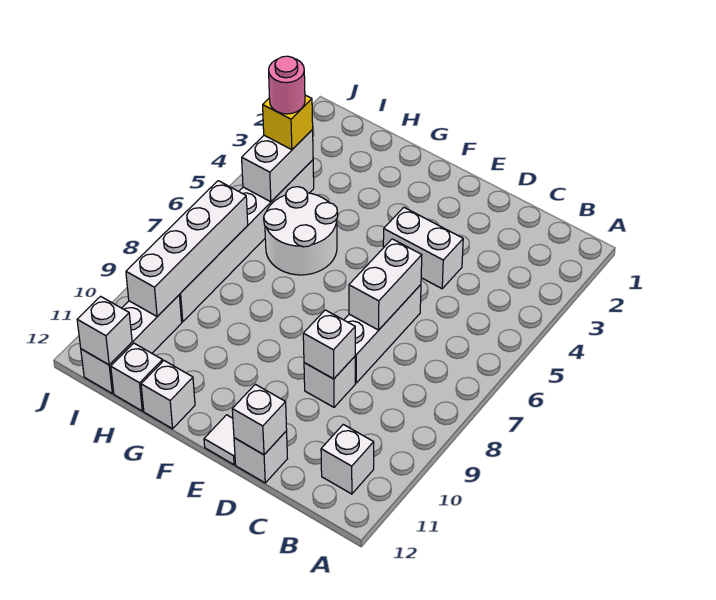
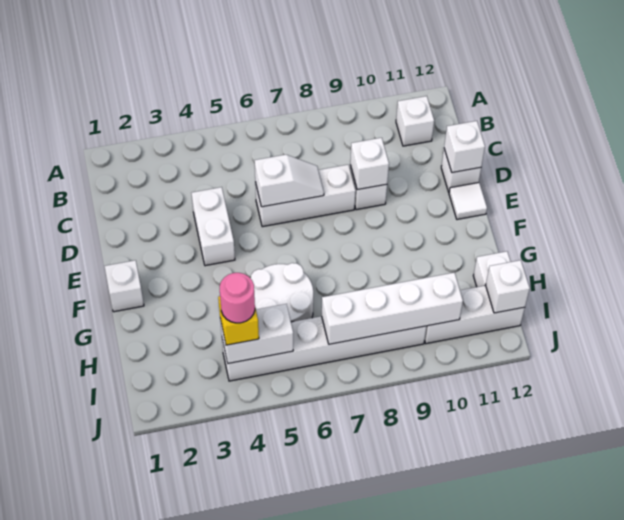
white brick D6:D7 level 2 -> white slope D6:D7 level 2 top 6
white brick G12 level 1 -> white brick F1 level 1

